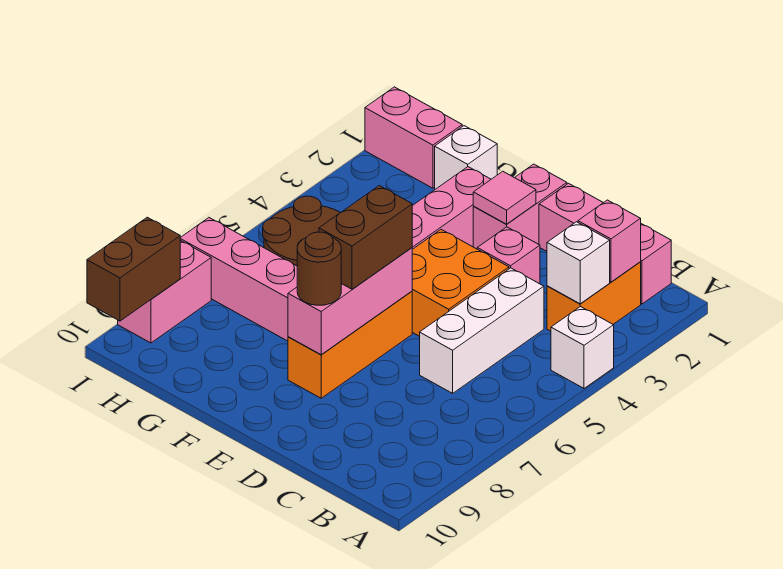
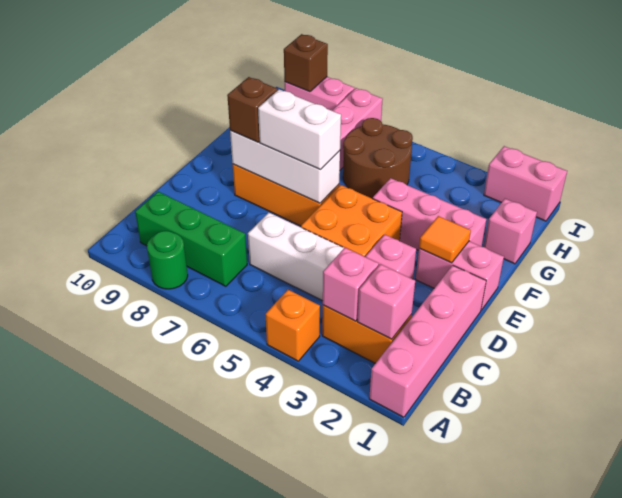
white brick A4 level 1 -> orange brick A4 level 1
none -> green round brick A8 level 1
pink brick B1:D1 level 1 -> pink brick A1:D1 level 1
white brick B3 level 2 -> pink brick B3 level 2
none -> green brick B7:B9 level 1
pink tile E2 level 2 -> orange tile E2 level 2
pink brick E6:E8 level 2 -> white brick E6:E8 level 2
brown brick E6:E7 level 3 -> white brick E6:E7 level 3
brown round brick E8 level 3 -> brown brick E8 level 3
white brick G1 level 1 -> pink brick G1 level 1
pink brick H1:I1 level 1 -> pink brick I1:I2 level 1
brown brick I9:I10 level 2 -> brown brick I9 level 2

